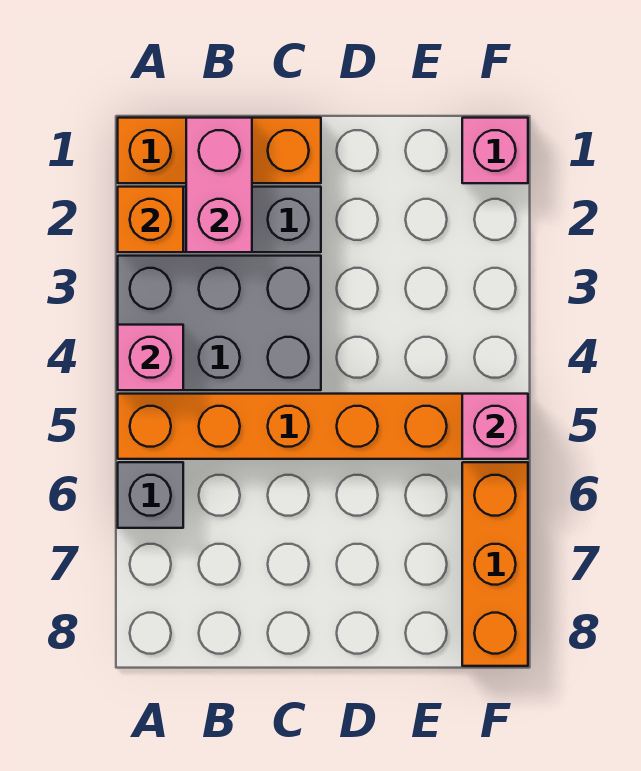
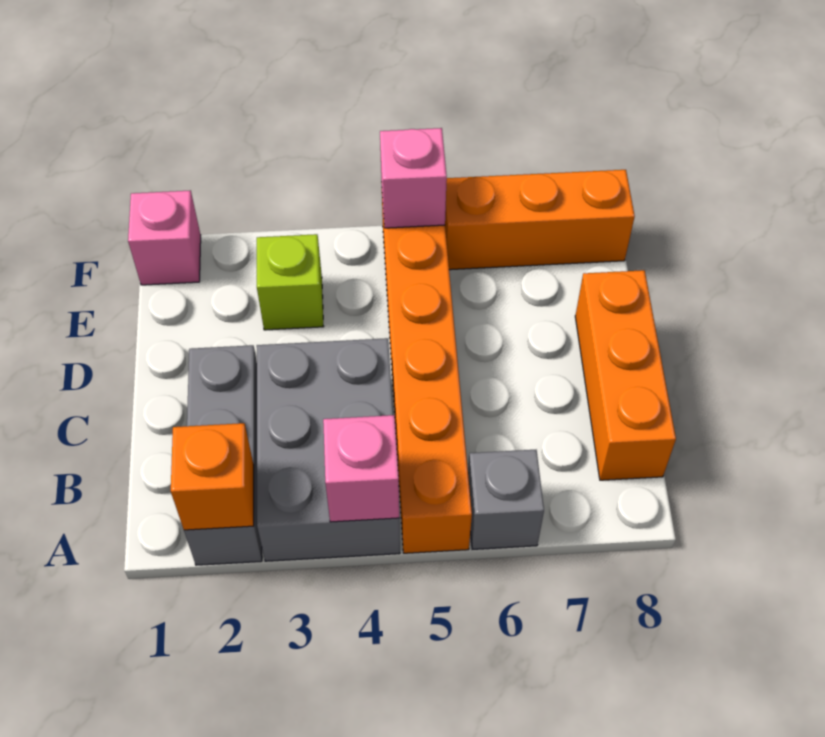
orange brick A1:C1 level 1 -> orange brick B8:D8 level 1
pink brick B1:B2 level 2 -> none
none -> lime brick E3 level 1

